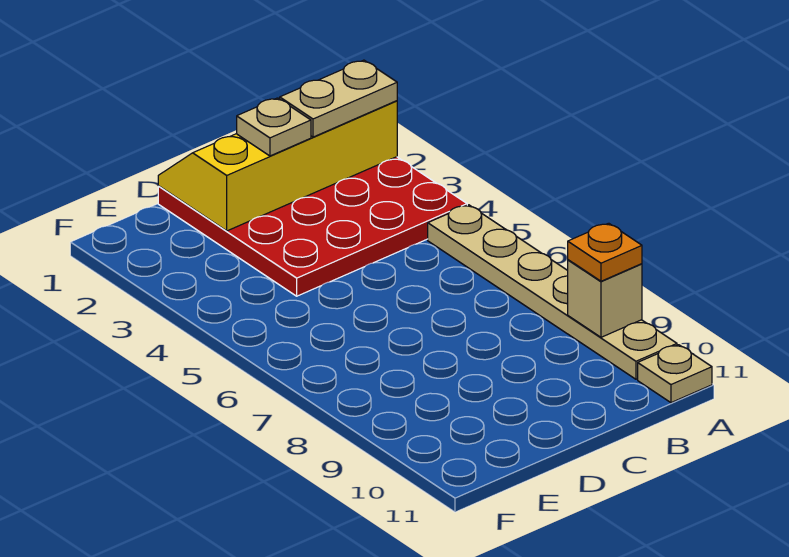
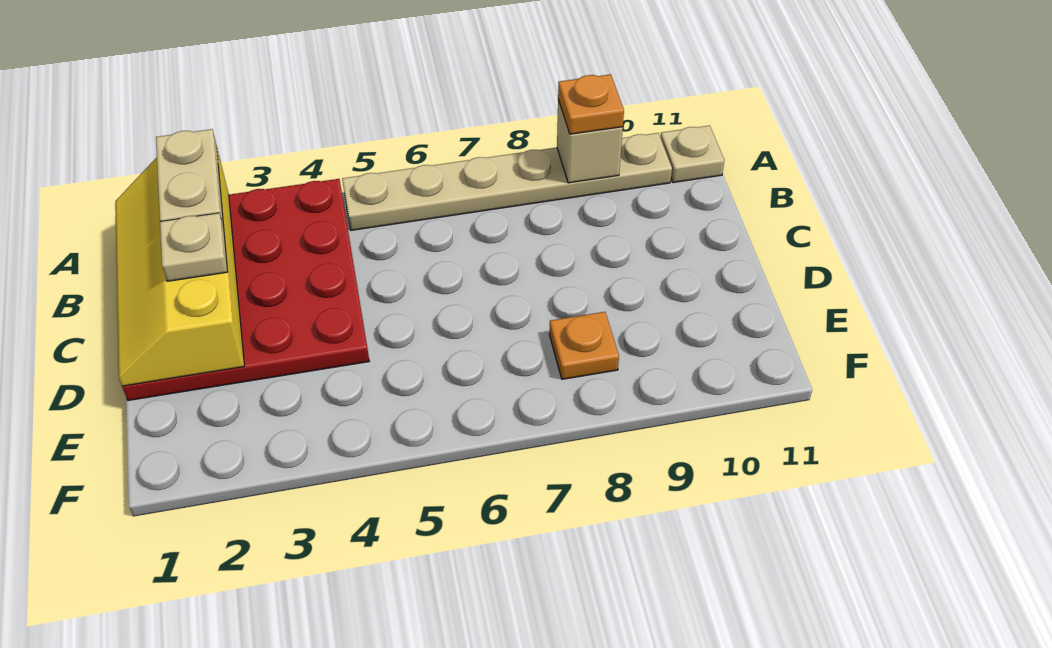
none -> orange plate E8 level 1

